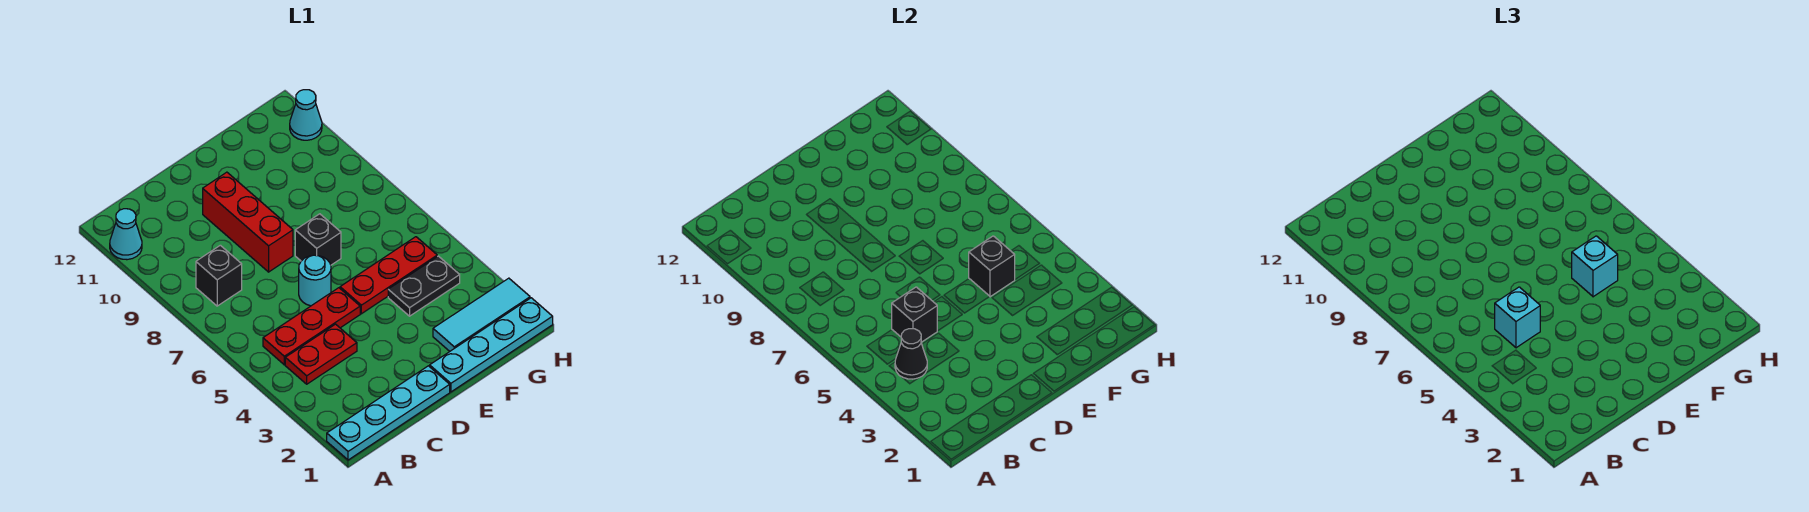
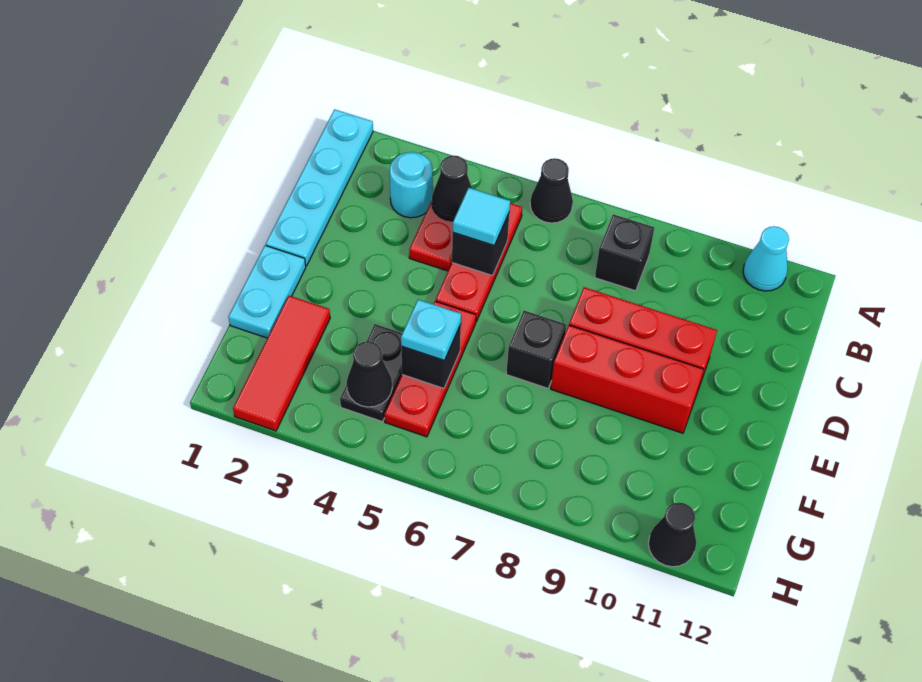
none -> black cone A6 level 1
cyan brick C5 level 3 -> cyan tile C5 level 3
cyan round brick D6 level 1 -> cyan round brick B3 level 1
cyan plate E1:H1 level 1 -> cyan plate E1:F1 level 1
none -> red brick E8:E10 level 1
cyan tile F2:H2 level 1 -> red tile F2:H2 level 1
cyan brick F5 level 3 -> cyan plate F5 level 3
none -> black cone G4 level 2
cyan cone H11 level 1 -> black cone H11 level 1

